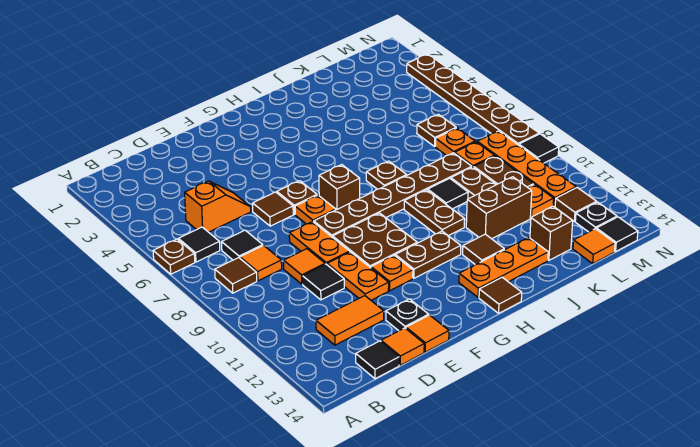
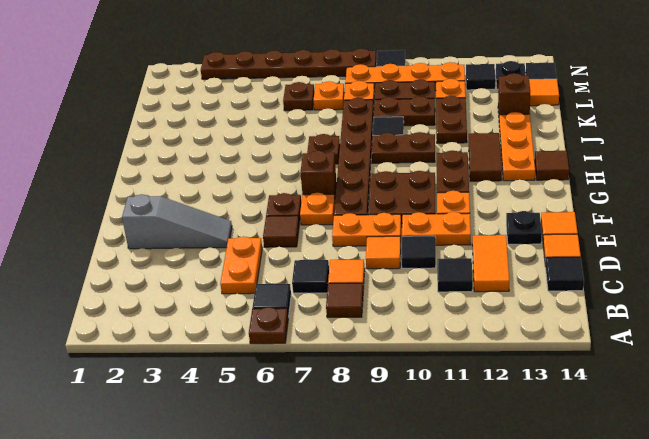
orange slope C5:D5 level 1 top C -> orange plate C5:D5 level 1
none -> black tile C11 level 1
none -> grey slope E2:E4 level 1 top 2
brown tile I12 level 1 -> brown tile H12:I12 level 1
brown brick J11:K11 level 1 -> brown plate J11:K11 level 1
brown tile M12 level 1 -> black tile M12 level 1

